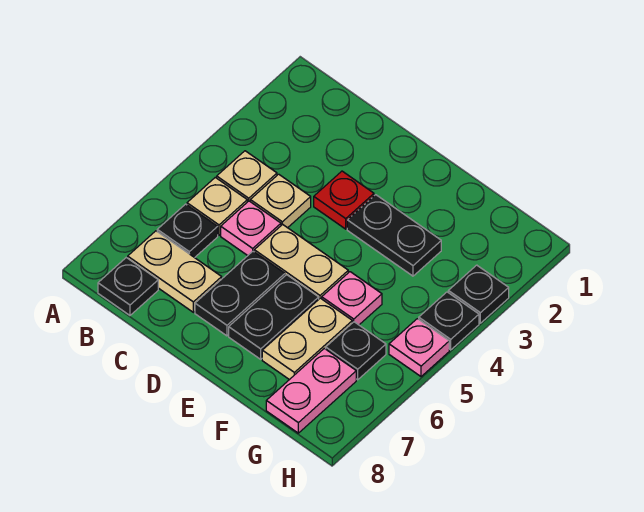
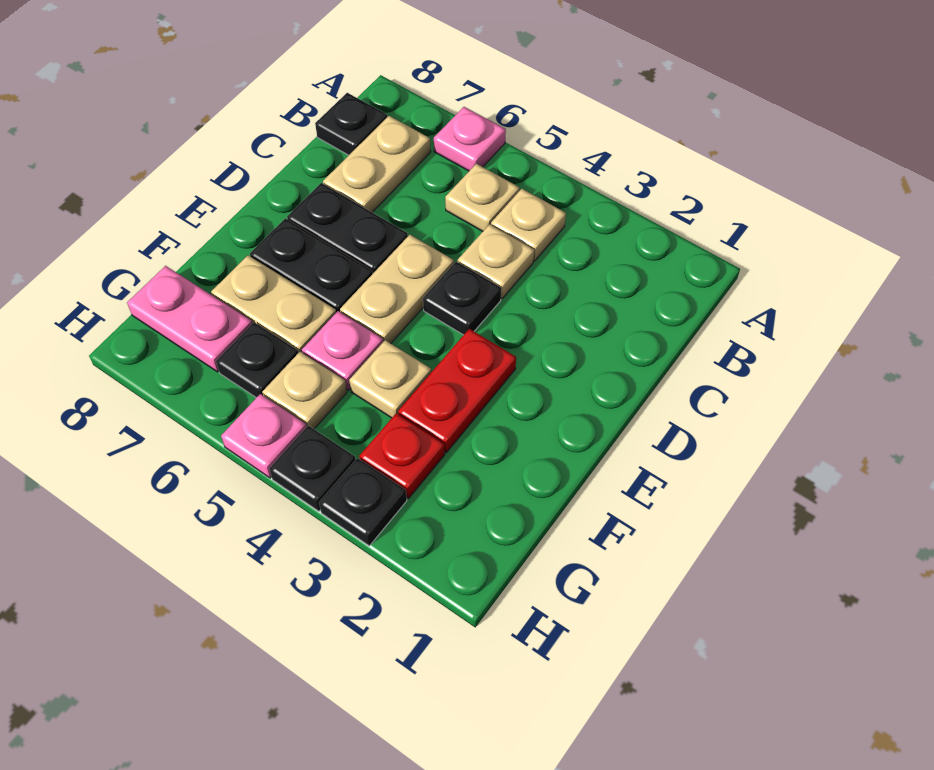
black plate B6 level 1 -> black plate D4 level 1
pink plate C5 level 1 -> pink plate A6 level 1
red plate D3 level 1 -> red plate G3 level 1
black plate E3:F3 level 1 -> red plate E3:F3 level 1
none -> tan plate F4 level 1
none -> tan plate G5 level 1

